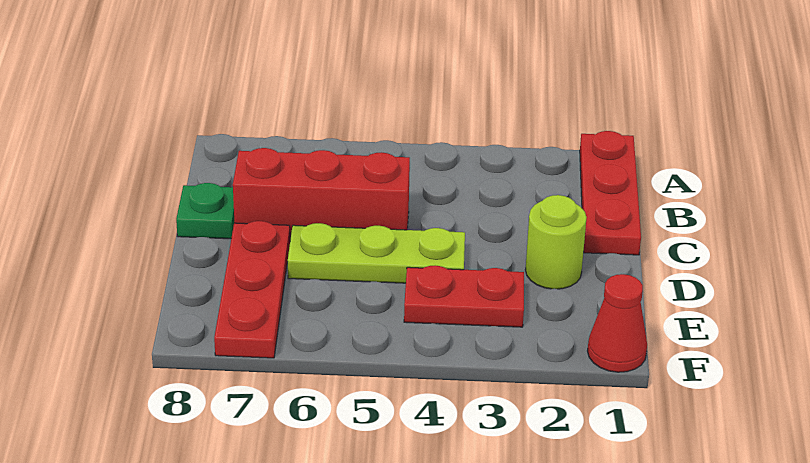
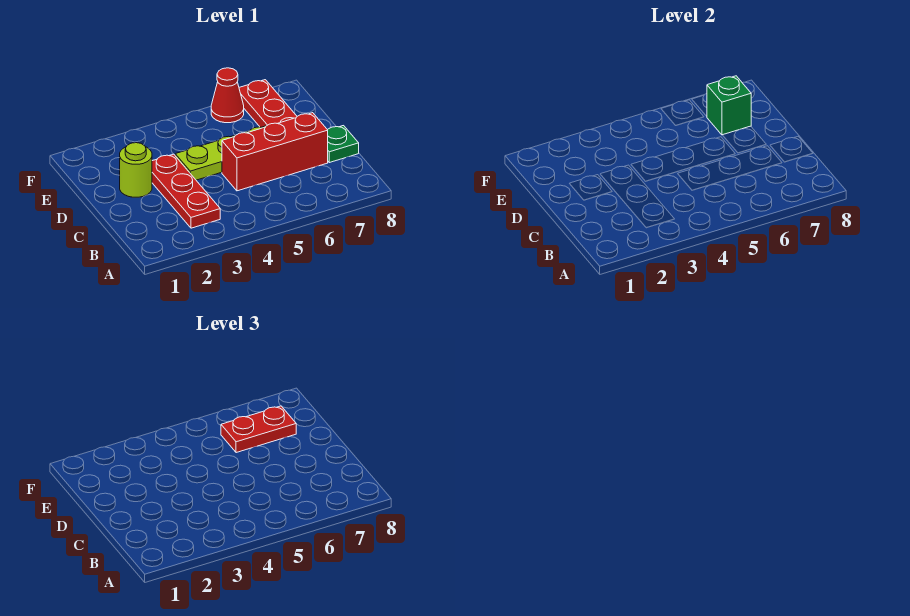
red plate A1:C1 level 1 -> red plate B3:D3 level 1
red plate E3:E4 level 1 -> red plate E6:E7 level 3
none -> green brick E7 level 2
red cone F1 level 1 -> red cone F6 level 1

